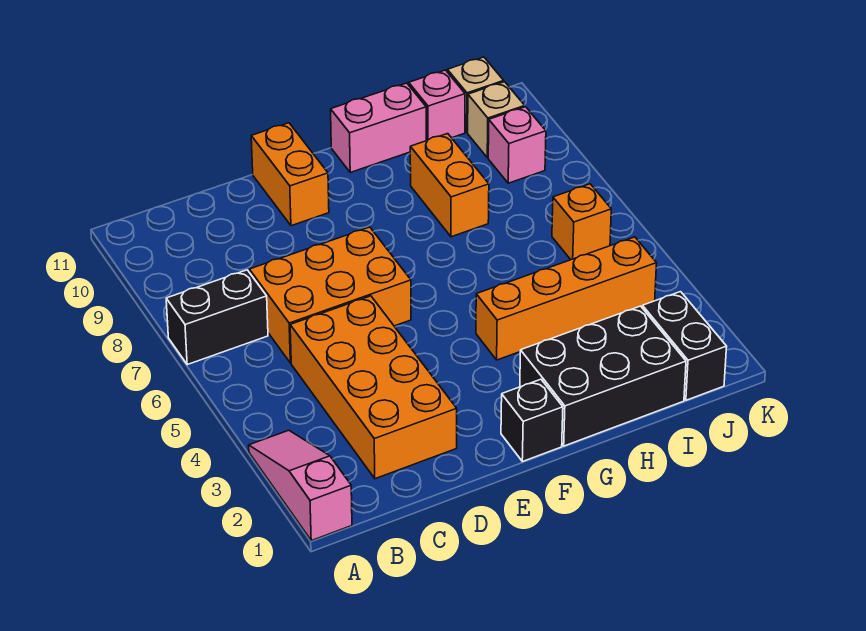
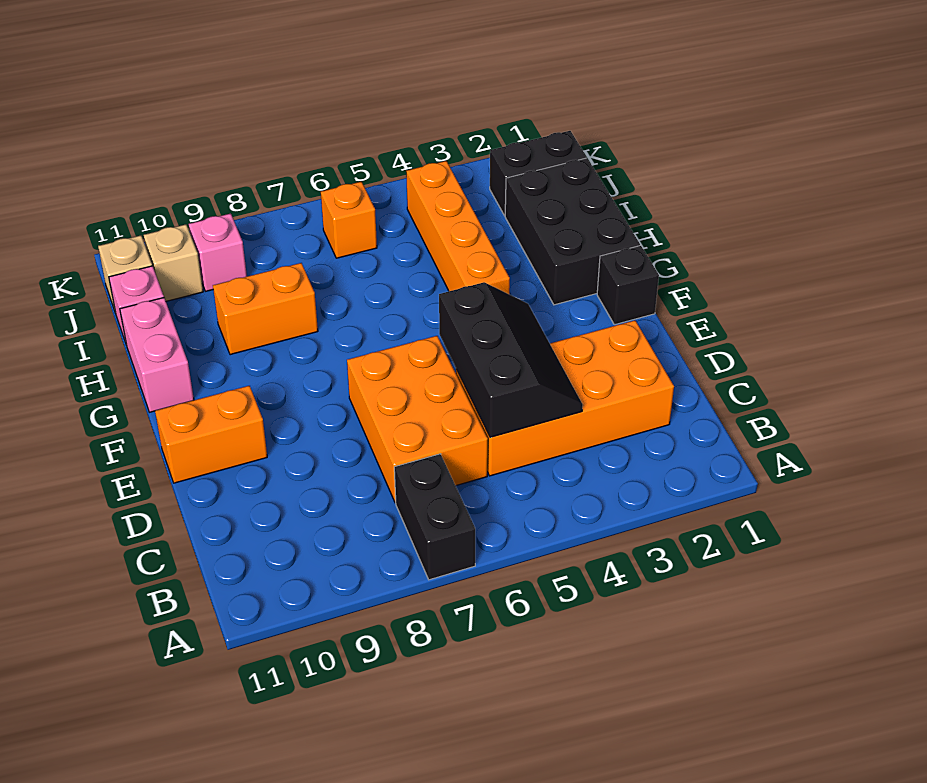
pink slope A1:A3 level 1 top 1 -> none
none -> black slope C4:E5 level 2 top 5

